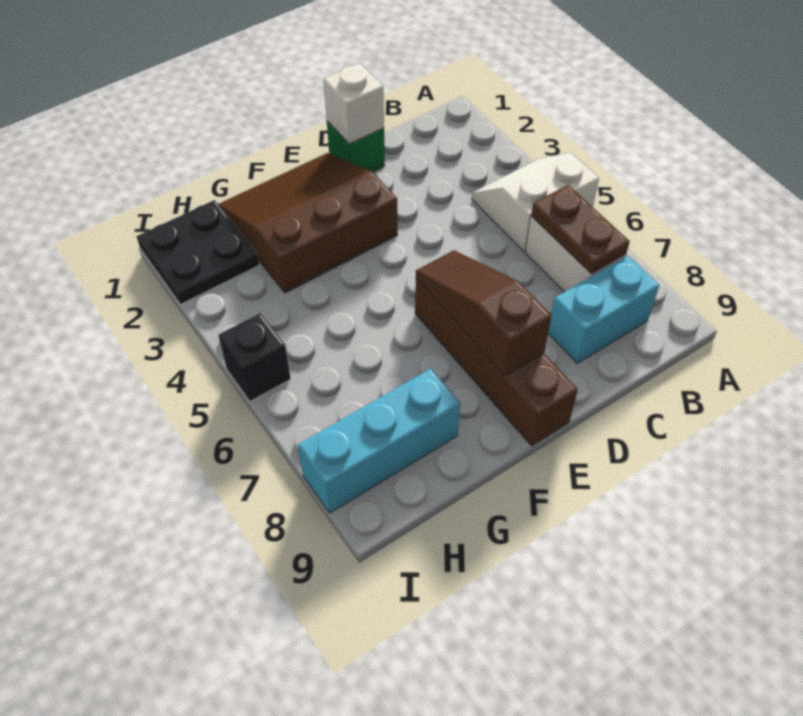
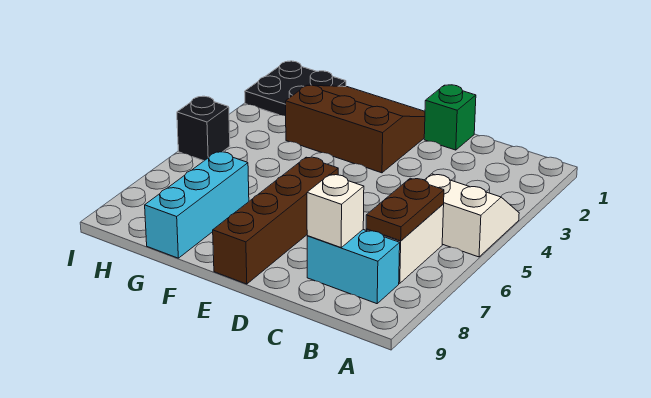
white brick D1 level 2 -> white brick C8 level 2
brown slope E6:E8 level 2 top 8 -> none
cyan brick G8:I8 level 1 -> cyan brick G7:G9 level 1

